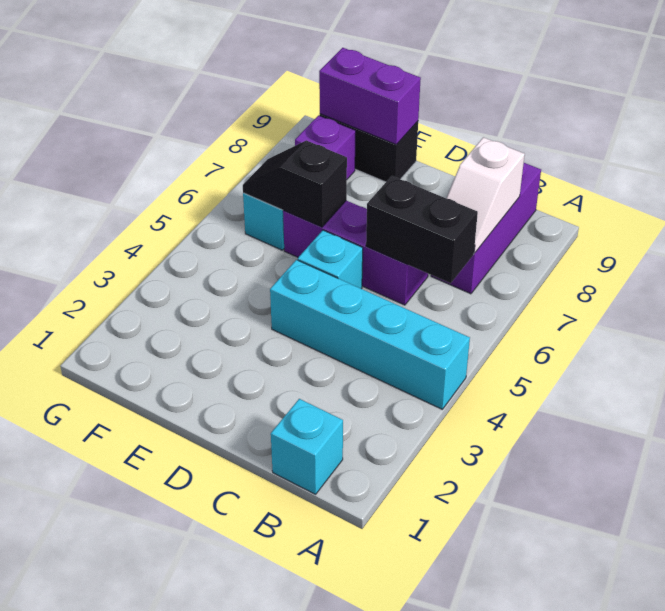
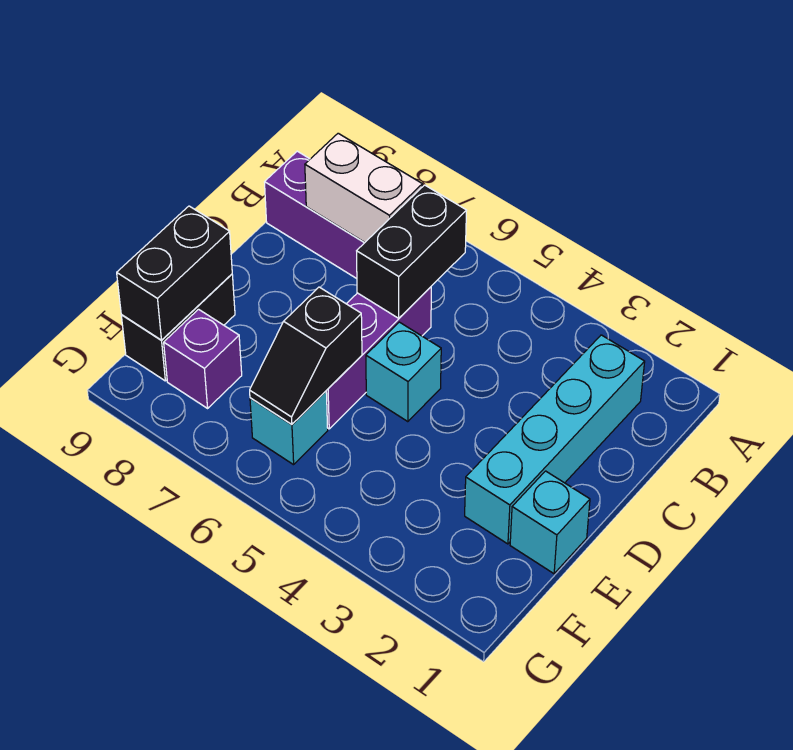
cyan brick A4:D4 level 1 -> cyan brick B2:E2 level 1
cyan brick B1 level 1 -> cyan brick E1 level 1
white slope B7:B8 level 2 top 8 -> white brick B7:B8 level 2
purple brick E9:F9 level 2 -> black brick E9:F9 level 2

